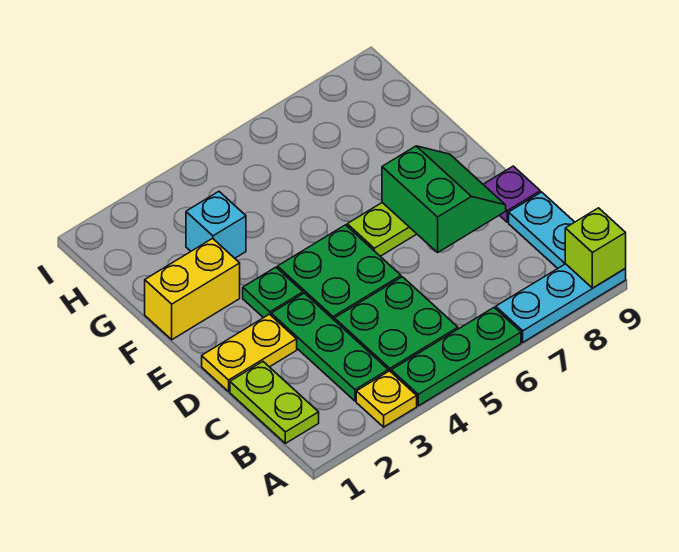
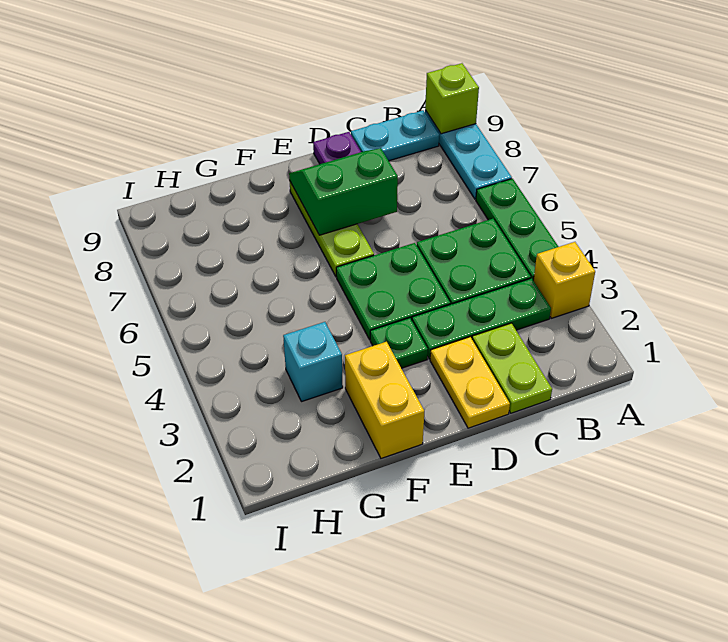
yellow plate A3 level 1 -> yellow brick A3 level 1
lime plate B1:C1 level 1 -> lime plate C1:C2 level 1

